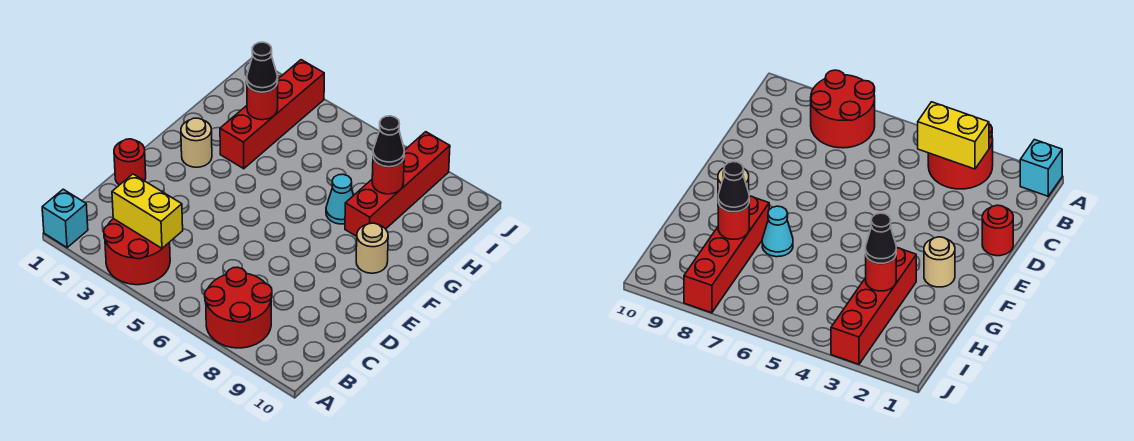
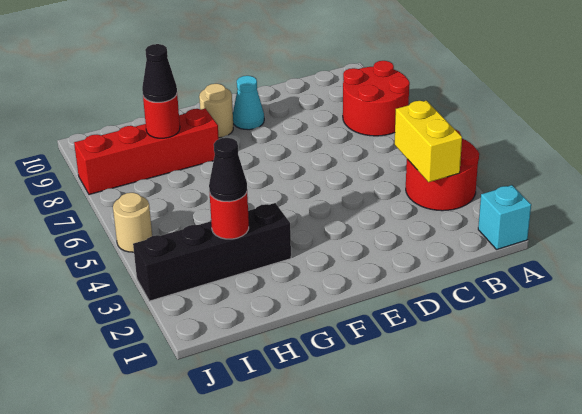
red round brick D1 level 1 -> none
tan round brick F2 level 1 -> tan round brick J5 level 1
red brick G3:J3 level 1 -> black brick G3:J3 level 1
cyan cone G7 level 1 -> cyan cone E9 level 1

